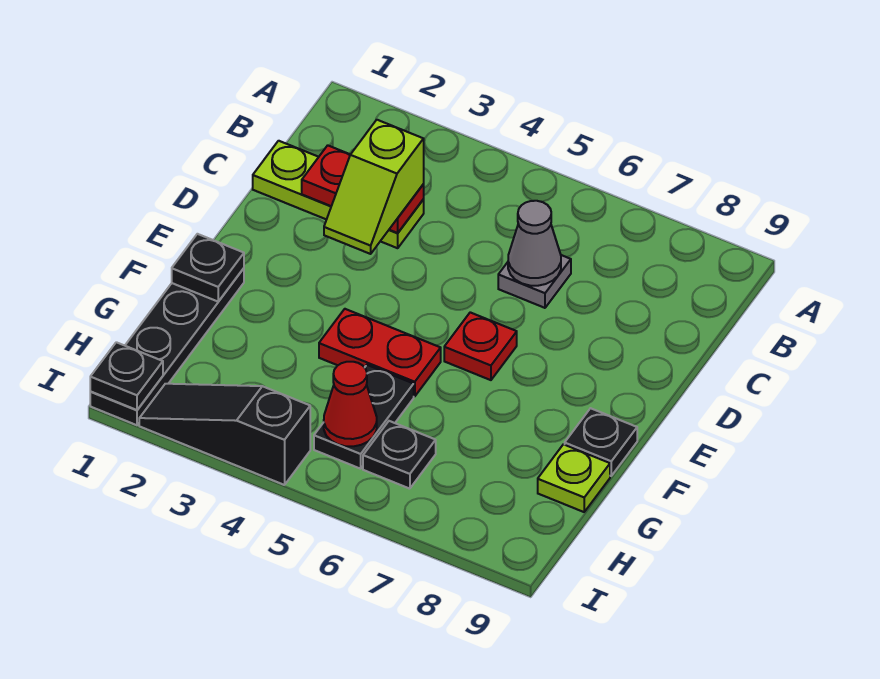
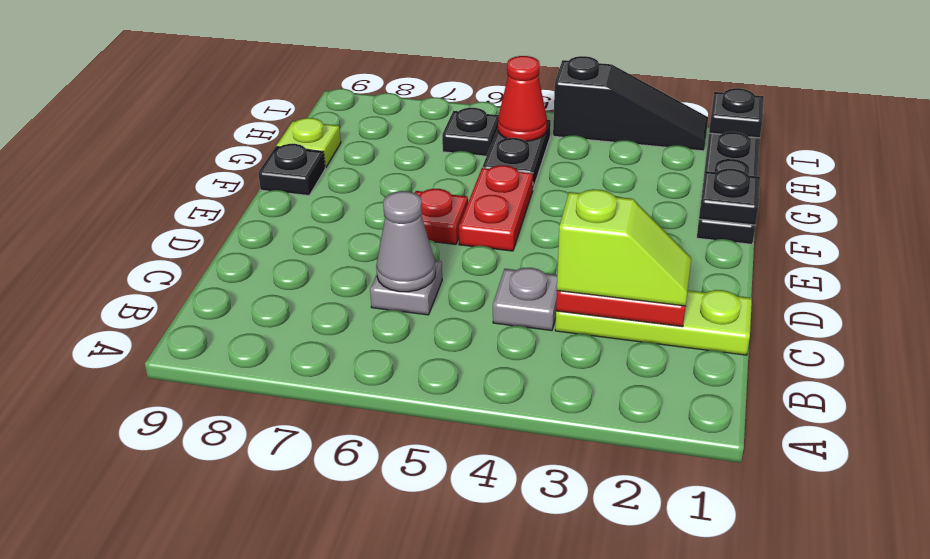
lime slope C3:D3 level 3 top C -> lime slope C2:C3 level 3 top 3
none -> grey plate C4 level 1
red plate F4:F5 level 1 -> red plate E5:F5 level 1

